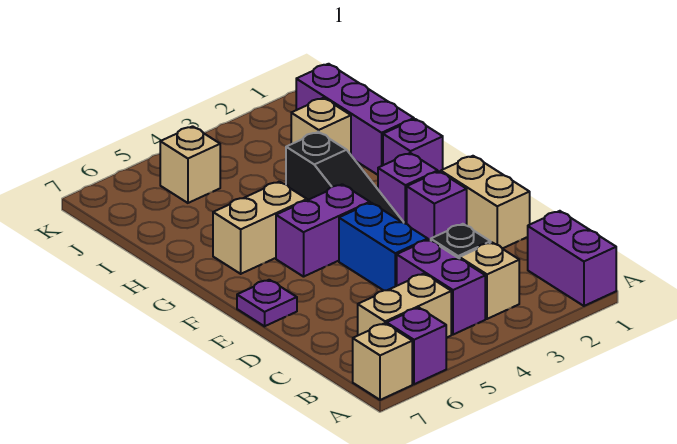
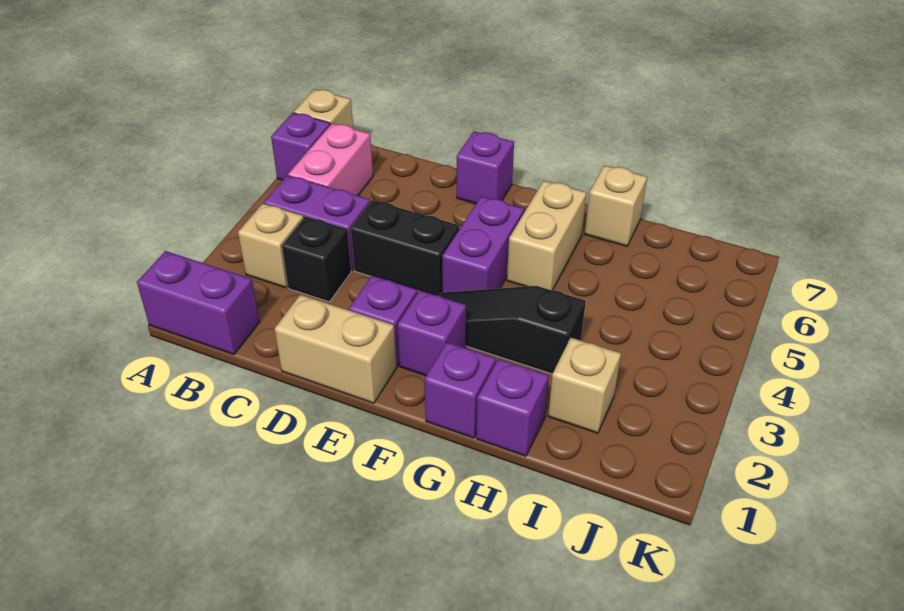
tan brick B5:B6 level 1 -> pink brick B5:B6 level 1
blue brick D4:E4 level 1 -> black brick D4:E4 level 1
purple plate E7 level 1 -> purple brick E7 level 1
purple brick H1:J1 level 1 -> purple brick H1 level 1
tan brick J5 level 1 -> tan brick H7 level 1

